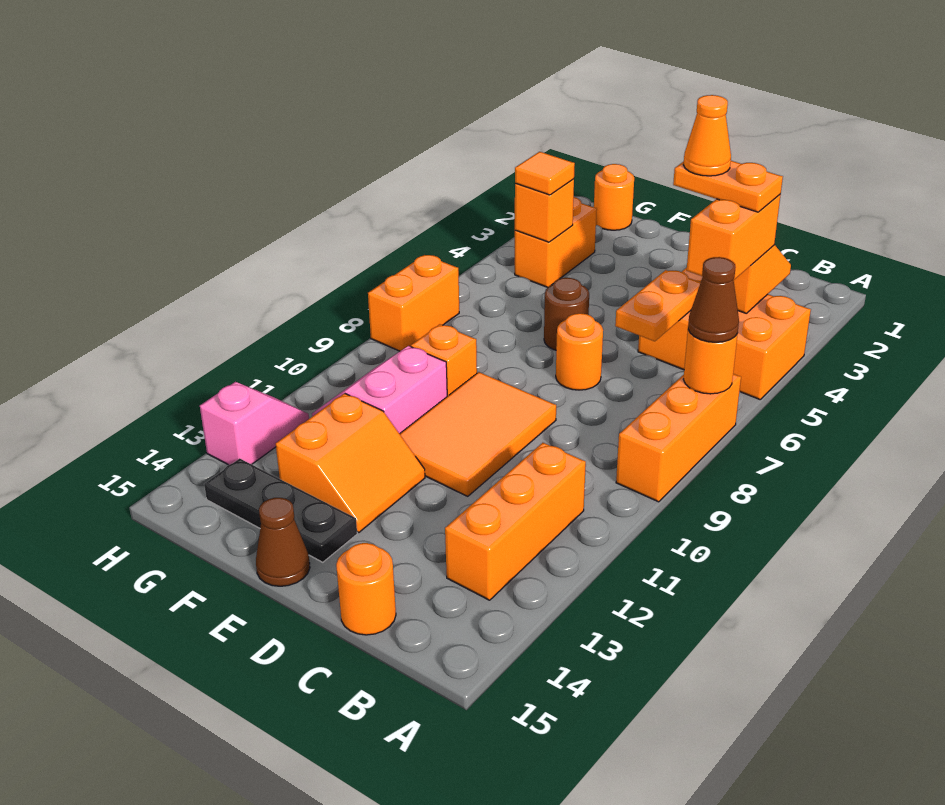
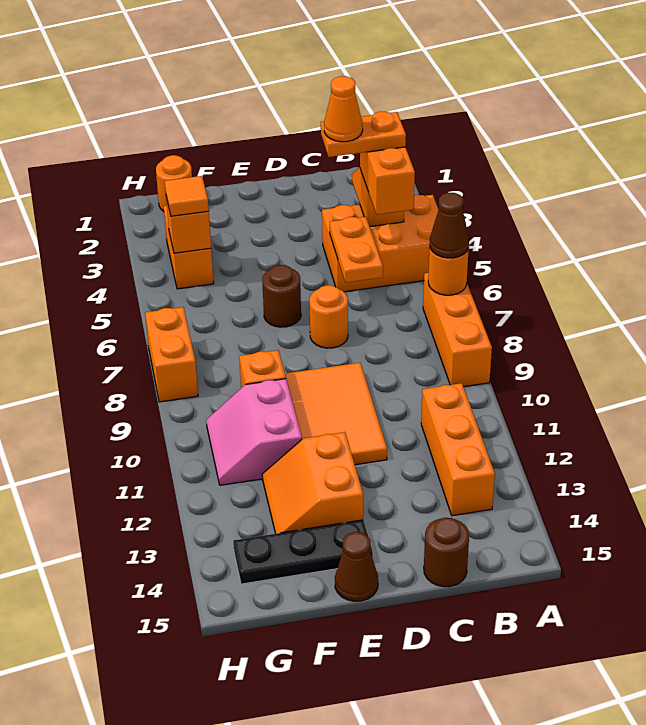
orange round brick C15 level 1 -> brown round brick C15 level 1
orange slope E12:F13 level 1 top F -> orange slope E12:F13 level 1 top E
pink slope H12:H13 level 1 top 13 -> none

